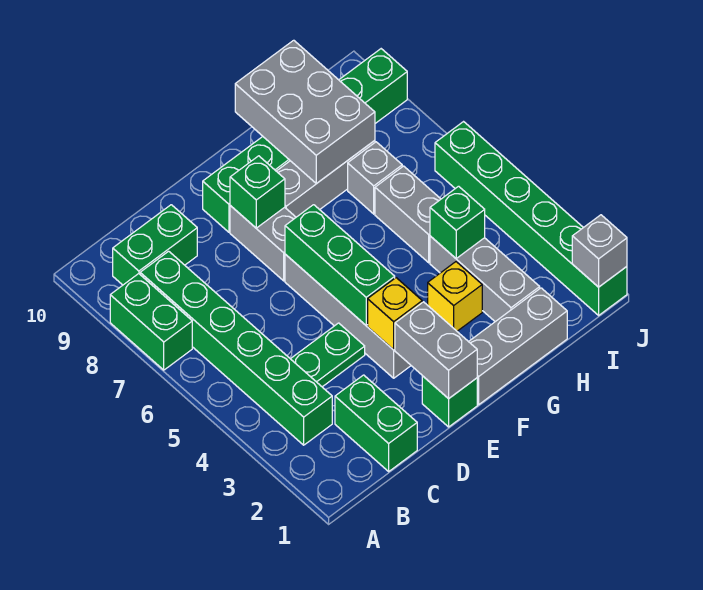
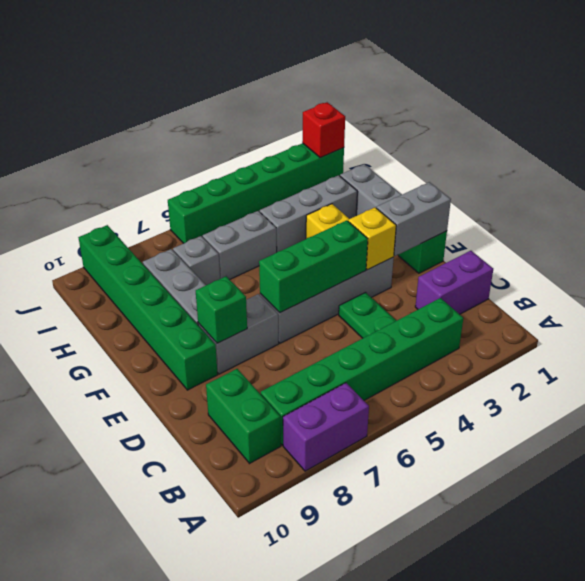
green brick A7:A8 level 1 -> purple brick A7:A8 level 1
green brick C1:C2 level 1 -> purple brick C1:C2 level 1
grey brick G8:H10 level 2 -> none
green brick H4 level 2 -> none
grey brick J1 level 2 -> red brick J1 level 2

